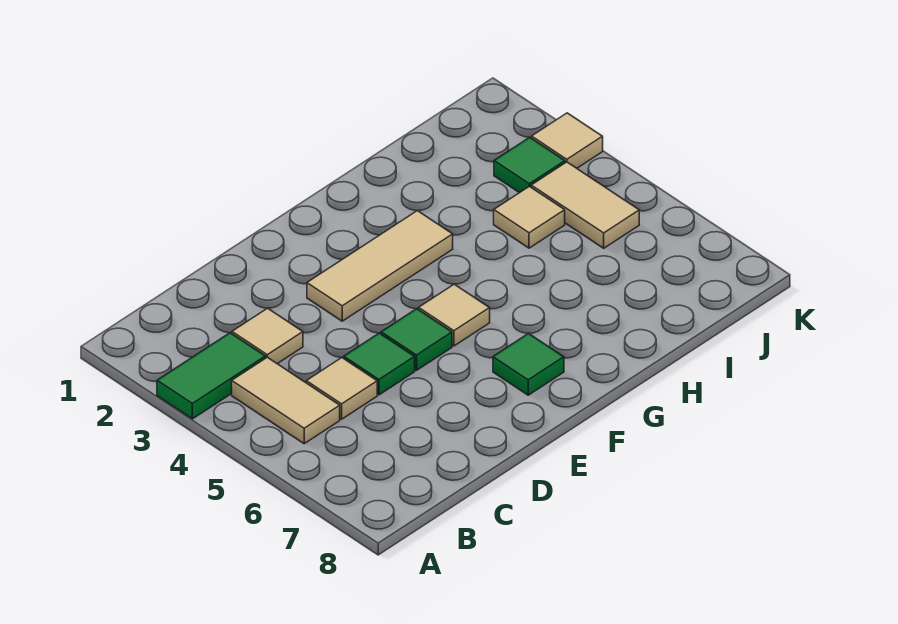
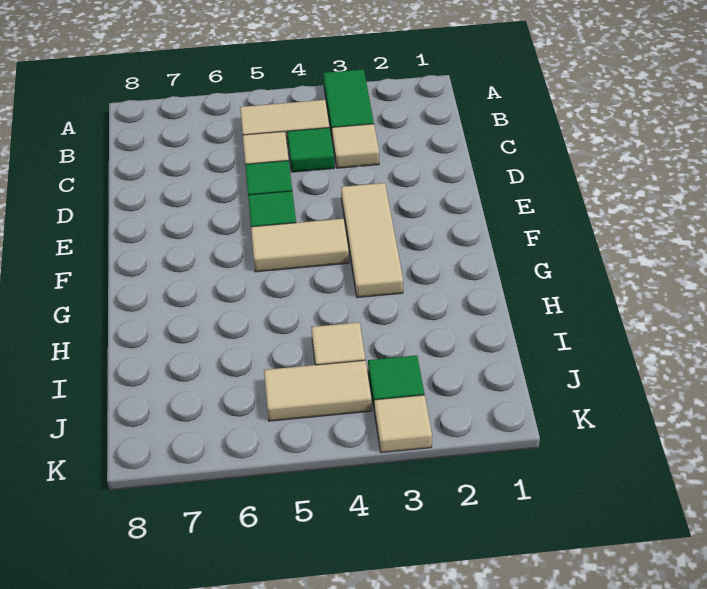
tan tile F5 level 1 -> tan tile F4:F5 level 1
green tile F7 level 1 -> green tile C4 level 1

